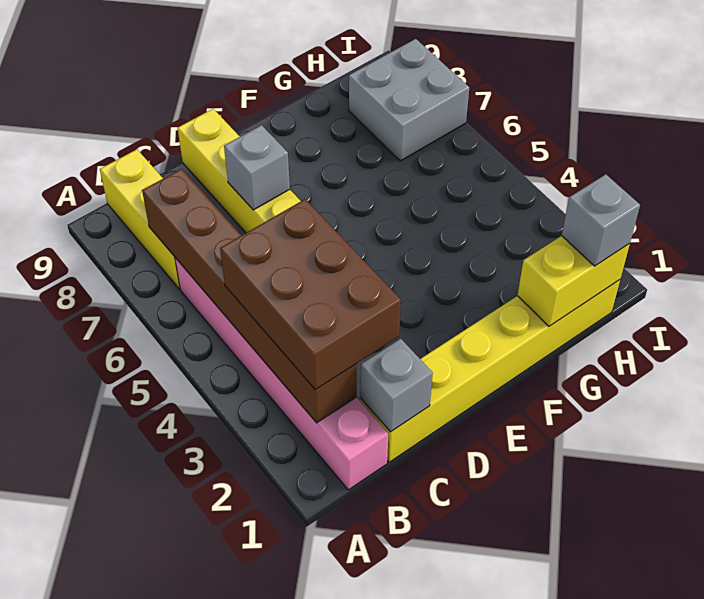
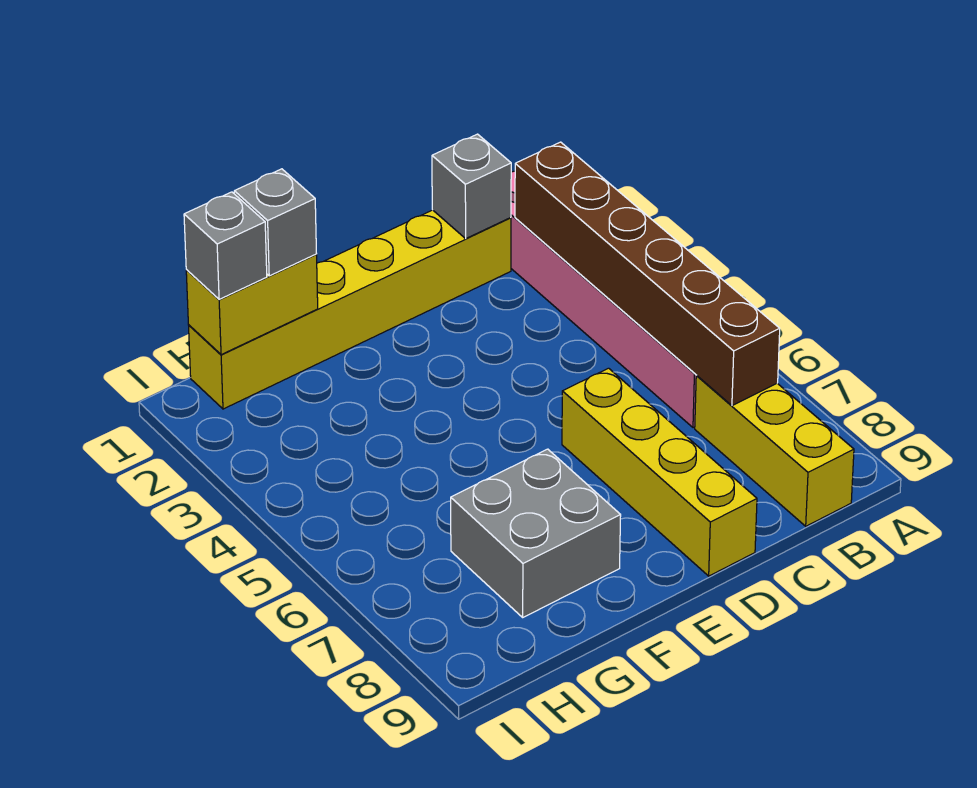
brown brick B2:C4 level 3 -> none
grey brick D7 level 2 -> grey brick G1 level 3
grey brick H7:I8 level 1 -> grey brick F7:G8 level 1

